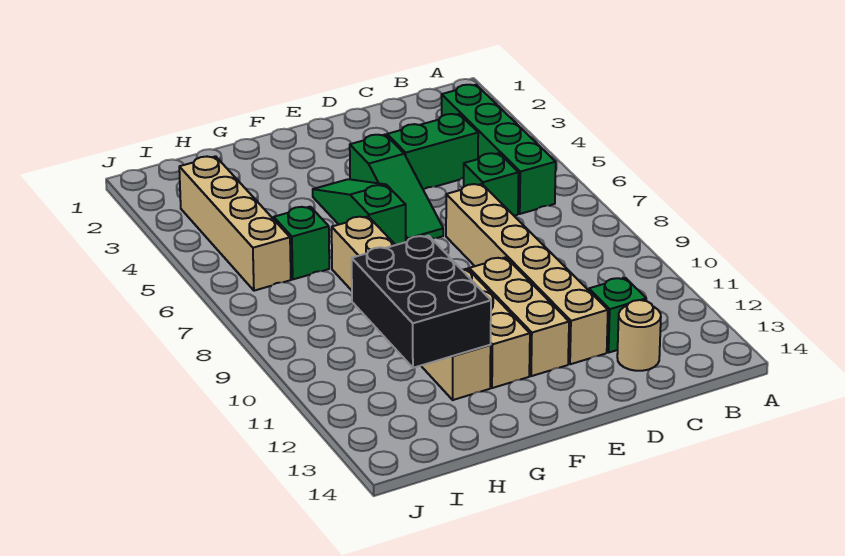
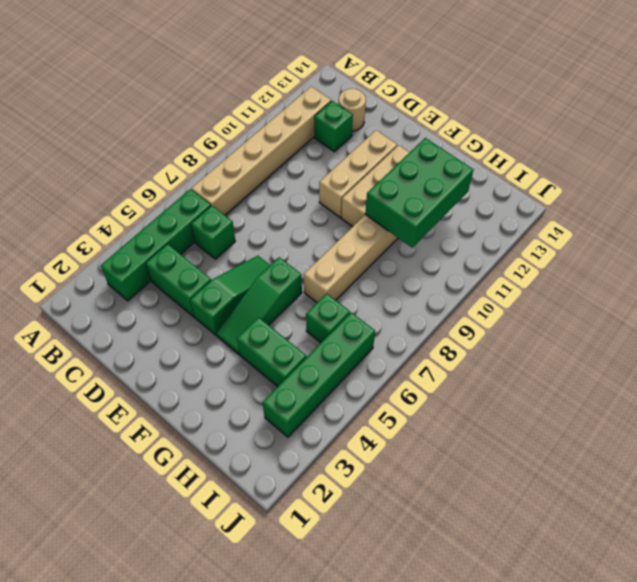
tan brick D7:D12 level 1 -> tan brick B7:B12 level 1
none -> green brick G4:H4 level 1
black brick G10:H12 level 2 -> green brick G10:H12 level 2
tan brick I3:I6 level 1 -> green brick I3:I6 level 1

